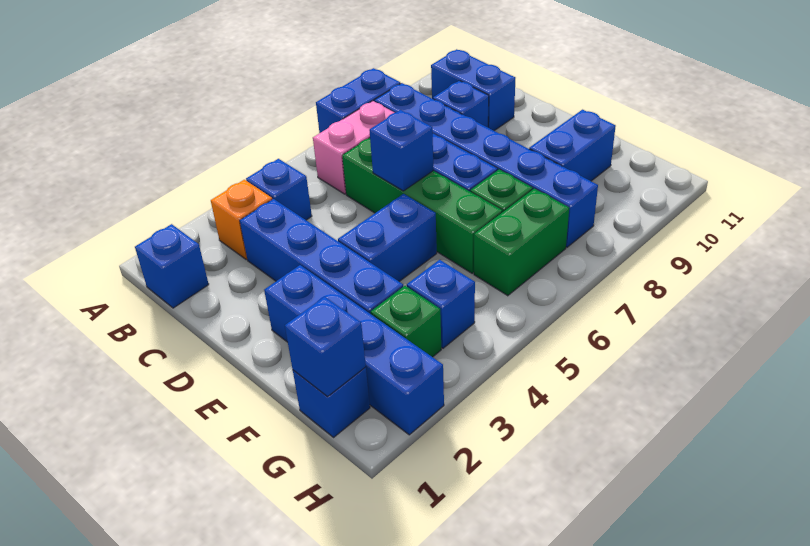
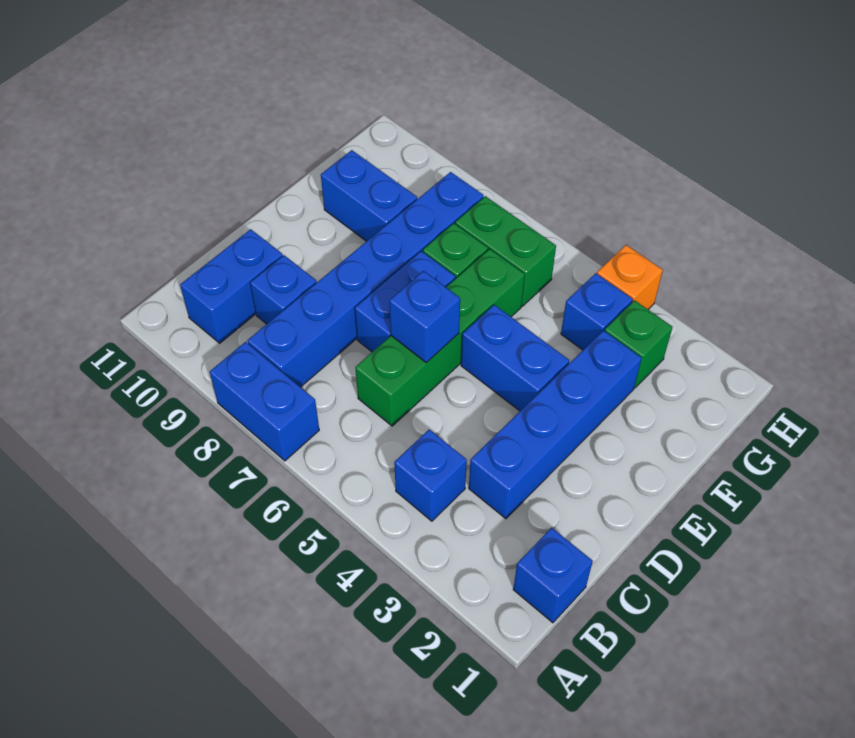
orange brick B3 level 1 -> orange brick H4 level 1
pink brick B6:B7 level 1 -> none
blue brick E2:H2 level 1 -> none
blue brick G1 level 1 -> none
blue brick G1 level 2 -> none

